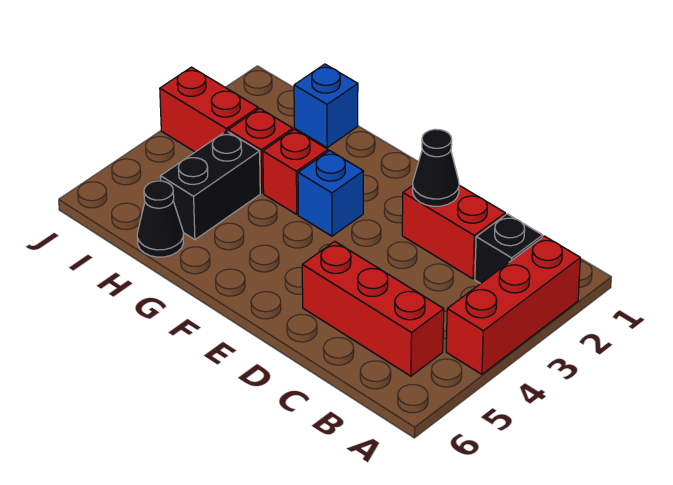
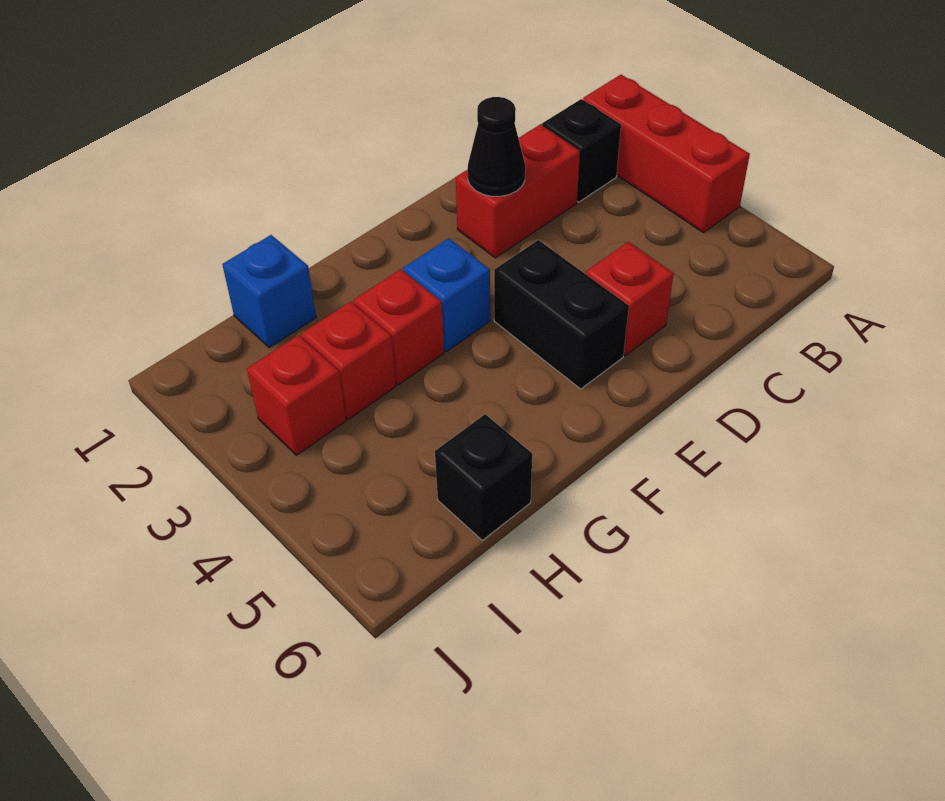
red brick B5:D5 level 1 -> red brick D5 level 1
black brick H4:H5 level 1 -> black brick E4:E5 level 1
black cone H6 level 1 -> black brick H6 level 1
red brick I3:J3 level 1 -> red brick I3 level 1

